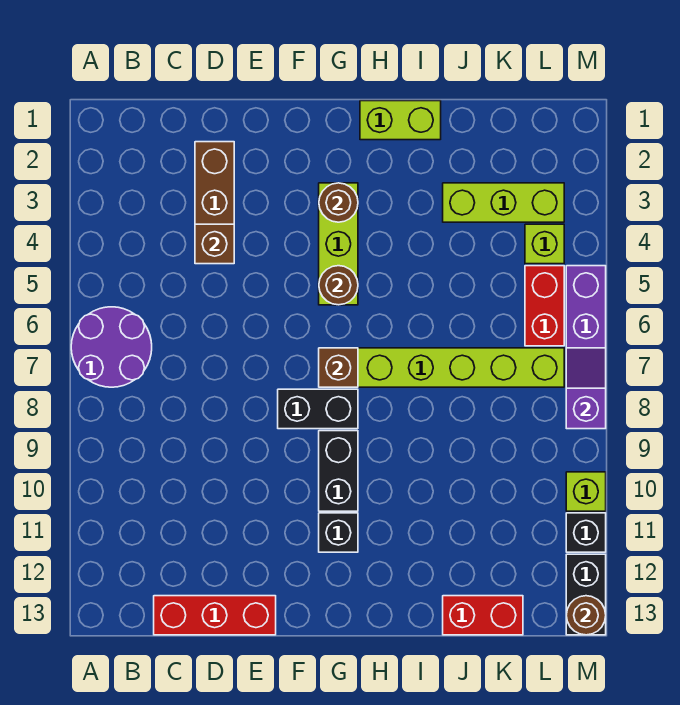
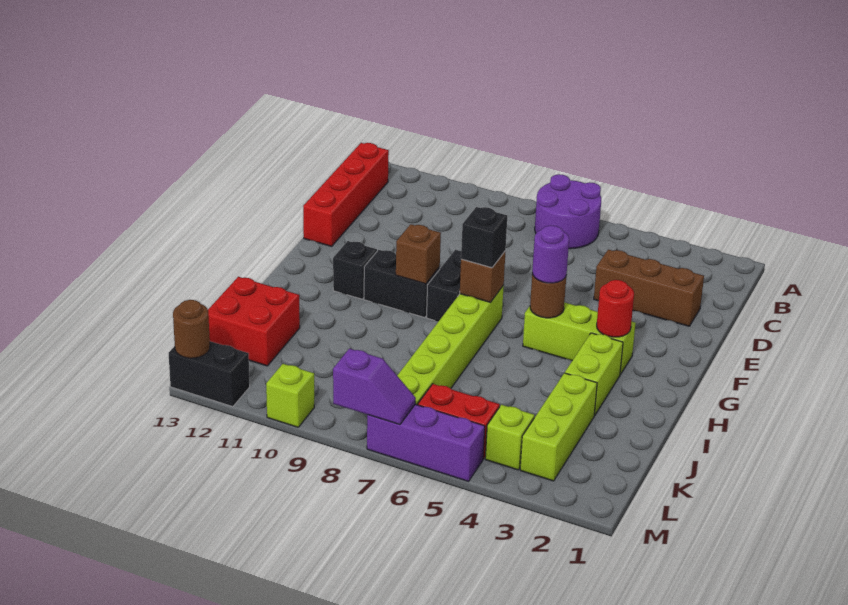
red brick C13:E13 level 1 -> red brick B13:E13 level 1
brown brick D4 level 2 -> brown brick G9 level 2
brown round brick G3 level 2 -> red round brick G3 level 2
none -> purple round brick G5 level 3
lime brick H1:I1 level 1 -> lime brick H3:I3 level 1
red brick J13:K13 level 1 -> red brick J12:K13 level 1
black brick M11 level 1 -> black brick G7 level 3

